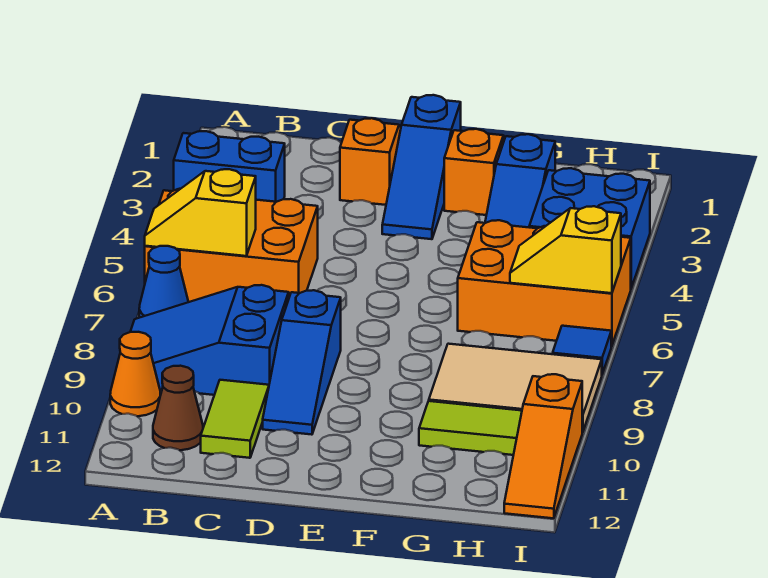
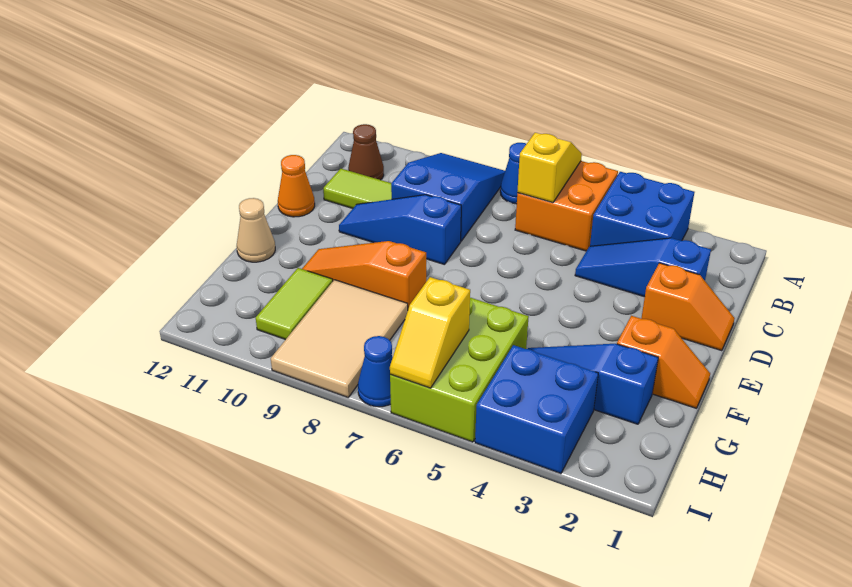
blue brick A3:B3 level 1 -> blue brick A3:B4 level 1
orange brick A5:C6 level 1 -> orange brick A5:B6 level 1
orange cone A10 level 1 -> orange cone D12 level 1
blue slope E1:E3 level 1 top 1 -> blue slope C2:C4 level 1 top 2
none -> tan cone F12 level 1
orange brick G5:I6 level 1 -> lime brick G5:I6 level 1
yellow slope H6:I6 level 2 top I -> yellow slope H6:I6 level 2 top H
blue tile I7 level 1 -> blue cone I7 level 1
orange slope I10:I12 level 1 top 10 -> orange slope F8:F10 level 1 top 8

